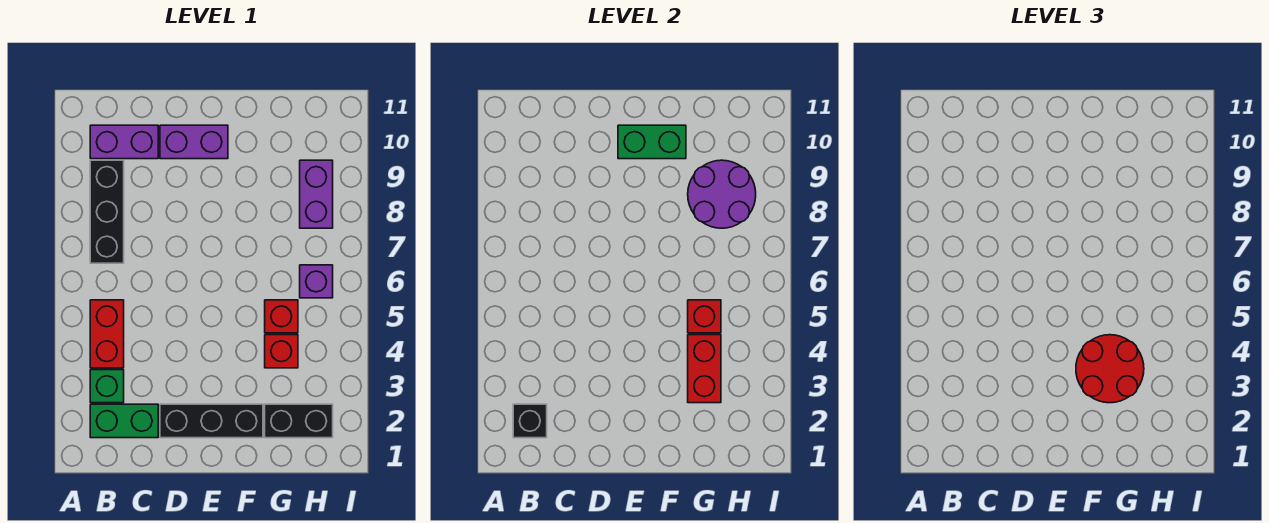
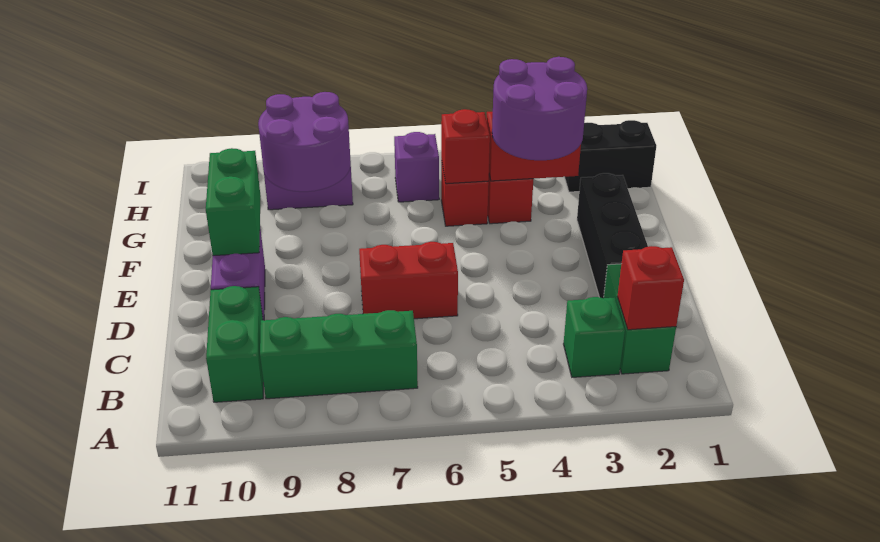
black brick B2 level 2 -> red brick B2 level 2
red brick B4:B5 level 1 -> red brick D6:D7 level 1
black brick B7:B9 level 1 -> green brick B7:B9 level 1
purple brick B10:C10 level 1 -> green brick B10:C10 level 1
red round brick F3:G4 level 3 -> purple round brick F3:G4 level 3
black brick G2:H2 level 1 -> black brick H1:H2 level 1

